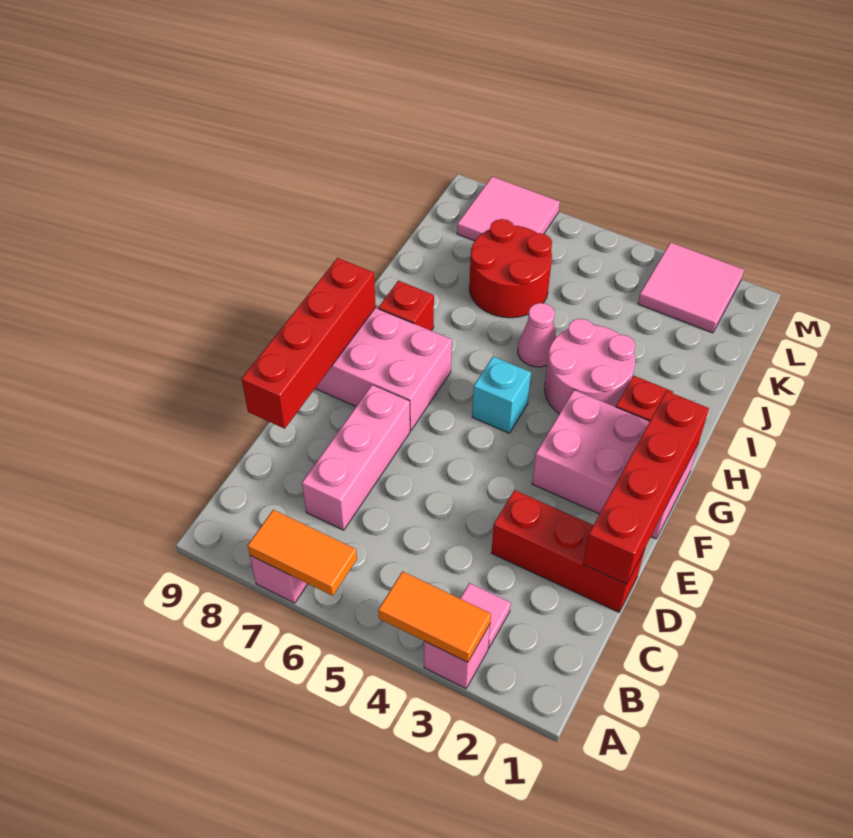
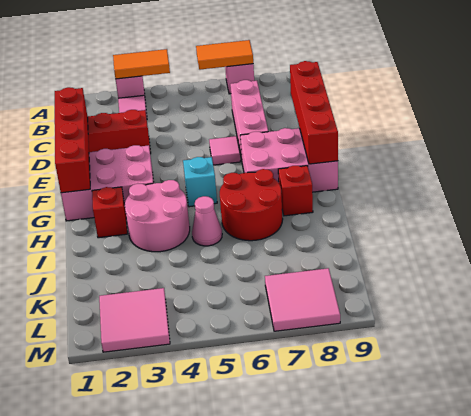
none -> pink tile E6 level 1
red round brick J6:K7 level 1 -> red round brick H6:I7 level 1

